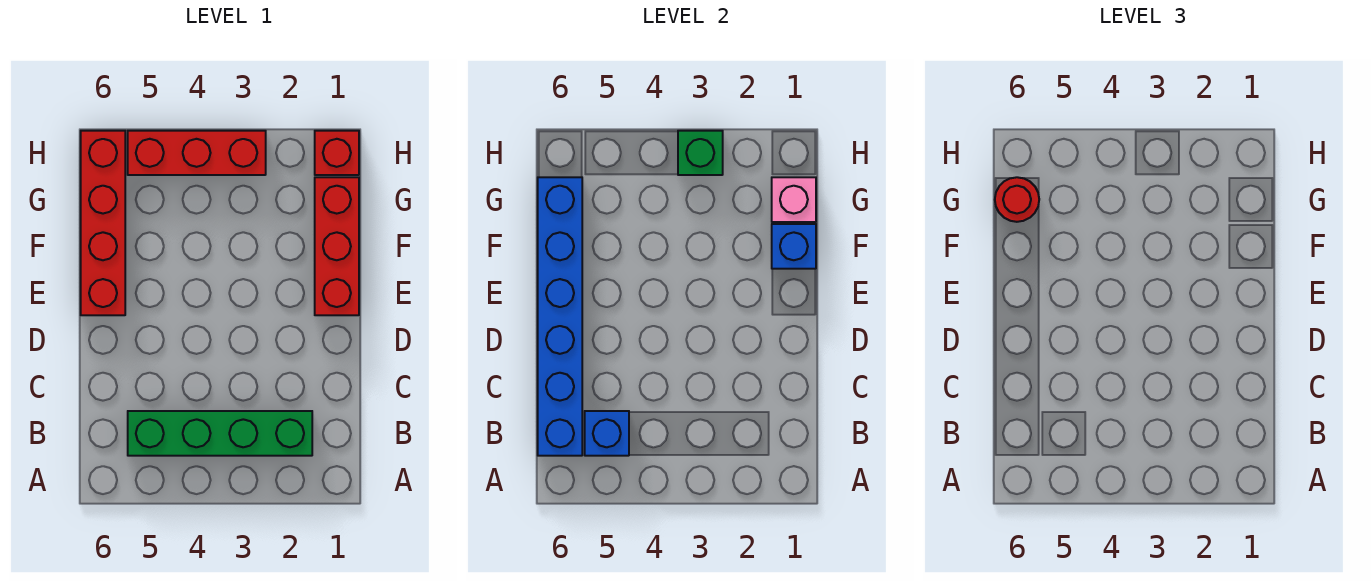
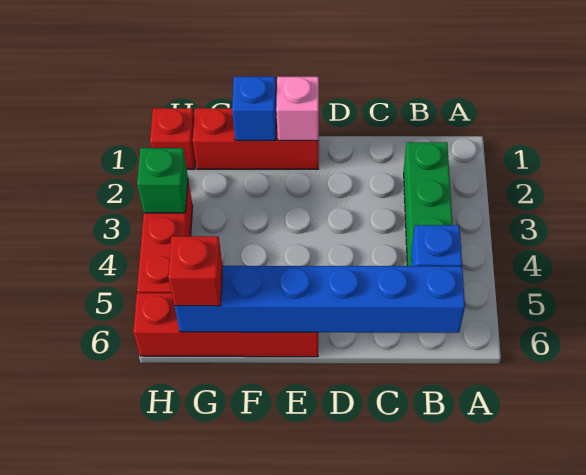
pink brick G1 level 2 -> pink brick E1 level 2
red round brick G6 level 3 -> red brick G6 level 3

